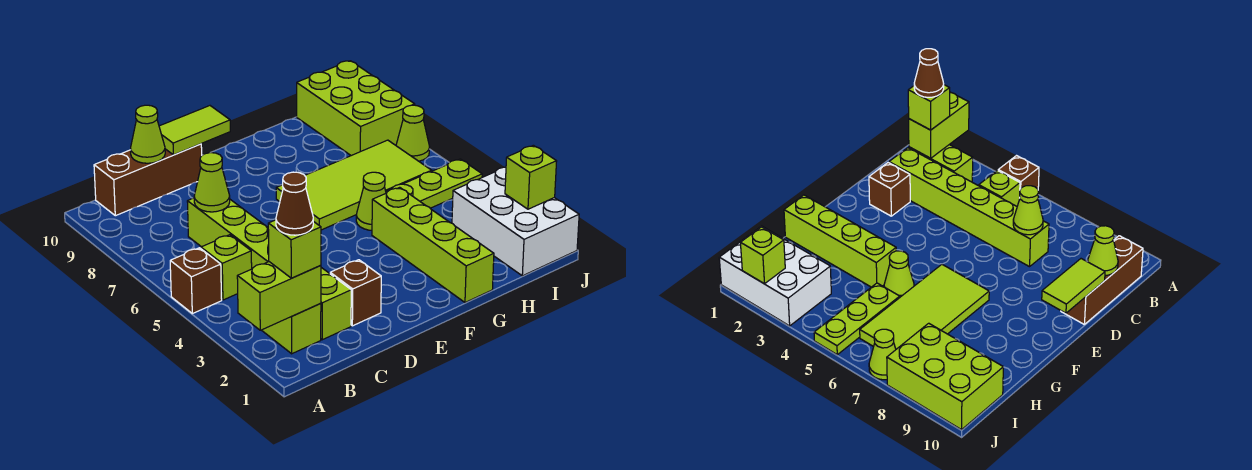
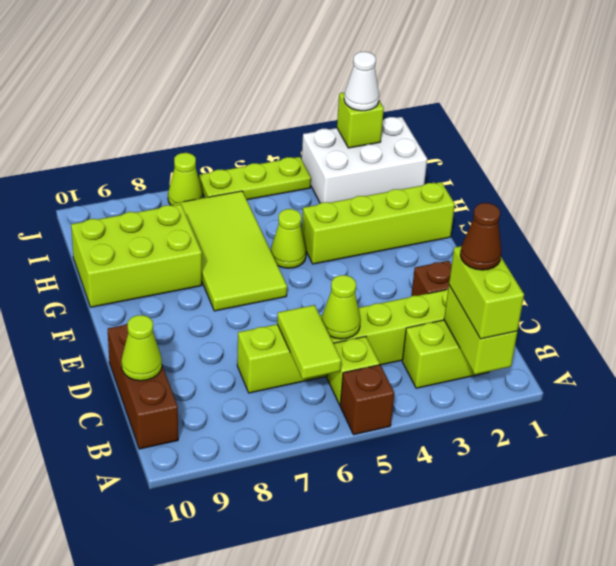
lime brick B2 level 3 -> lime brick A2:B2 level 3
lime cone C7 level 2 -> lime cone C5 level 2
lime tile D10:E10 level 2 -> lime tile B6:C6 level 2
lime plate H5:J5 level 1 -> lime plate J4:J6 level 1
lime brick I8:J10 level 1 -> lime brick G8:H10 level 1
none -> white cone J2 level 3

